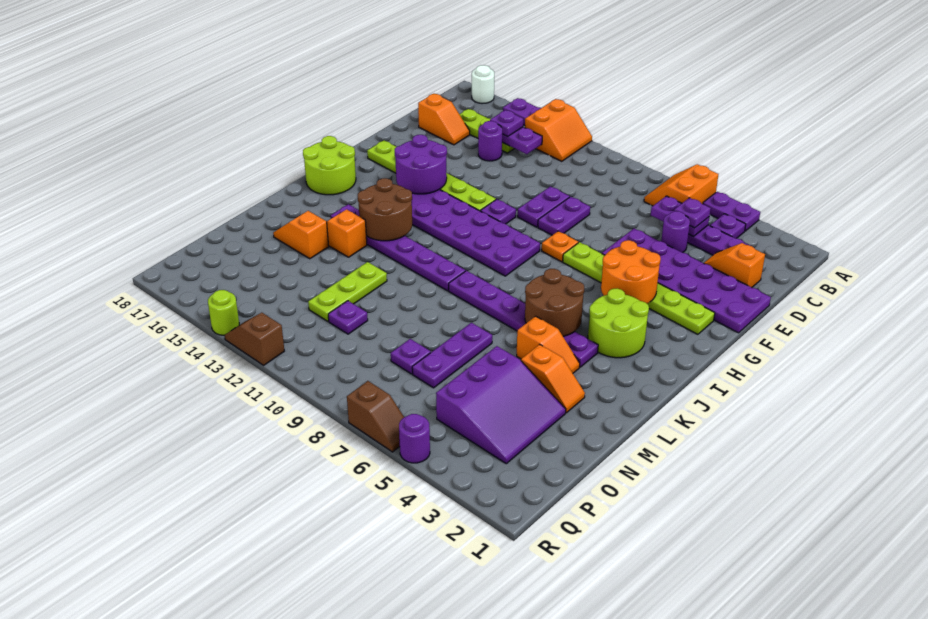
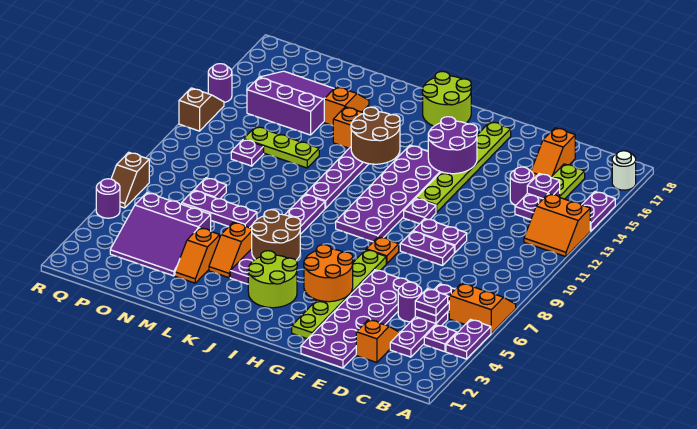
none -> purple slope N14:P16 level 1 top 14
lime round brick R14 level 1 -> purple round brick R14 level 1

